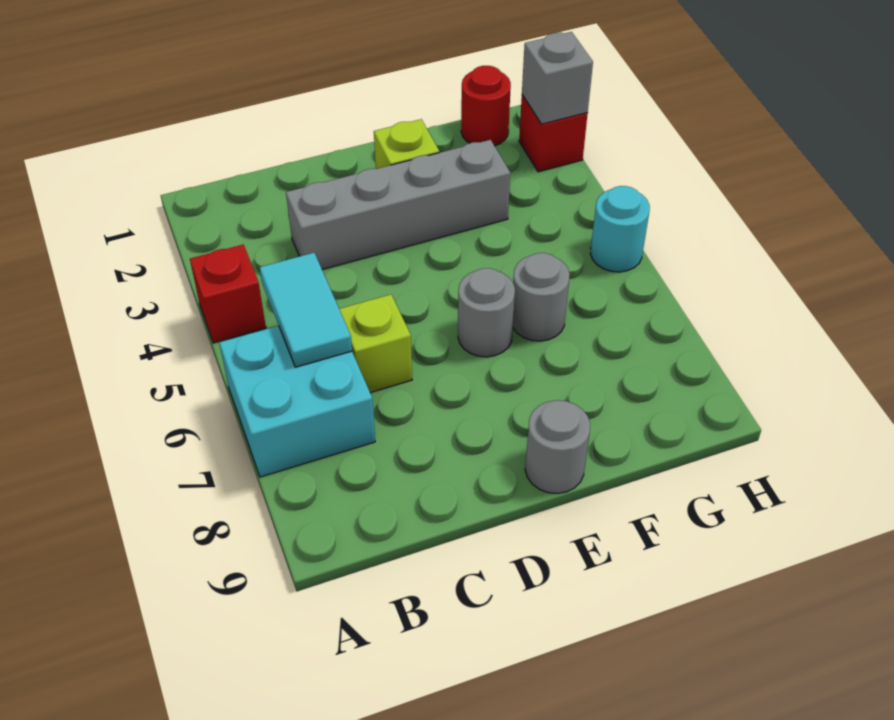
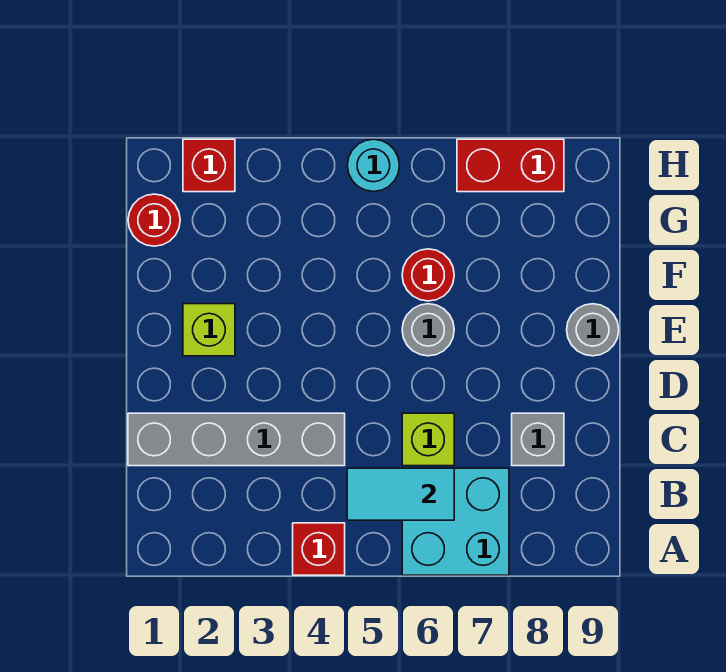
grey brick C3:F3 level 1 -> grey brick C1:C4 level 1
grey round brick F6 level 1 -> red round brick F6 level 1
grey brick H2 level 2 -> grey brick C8 level 1
none -> red brick H7:H8 level 1

